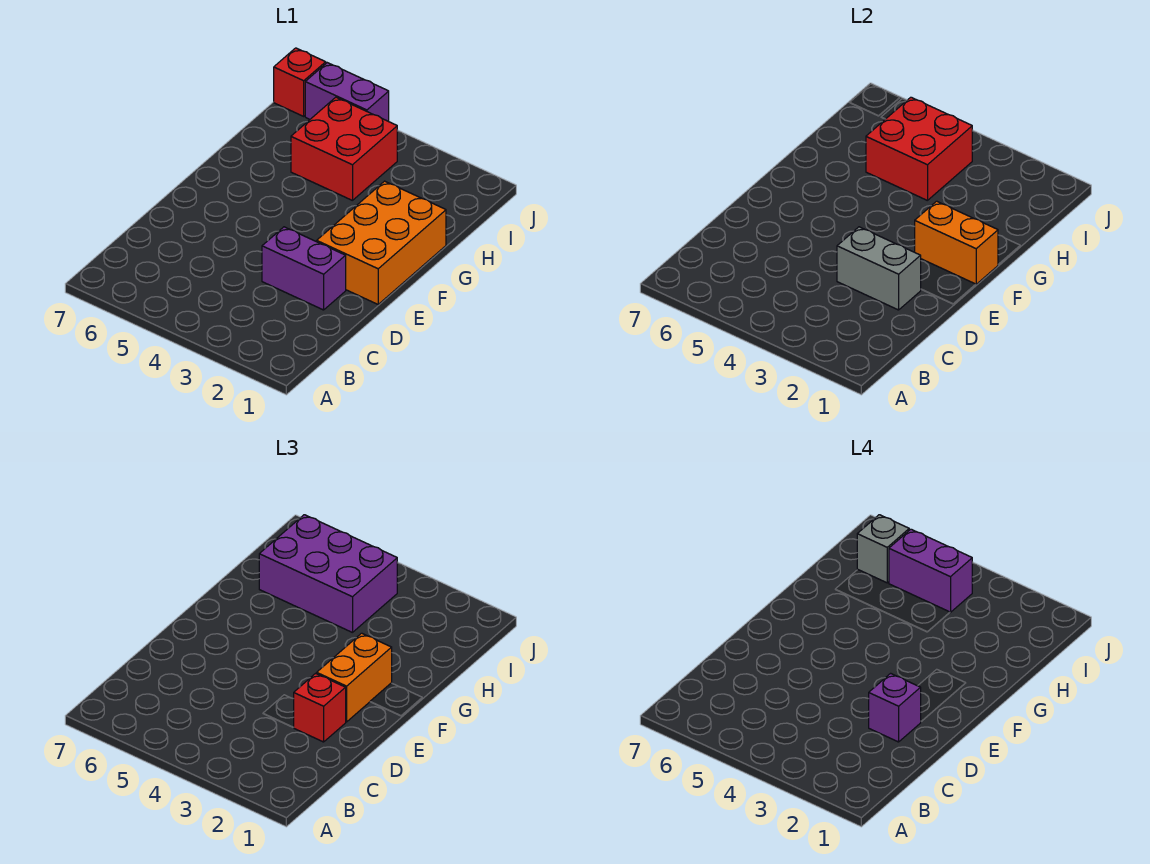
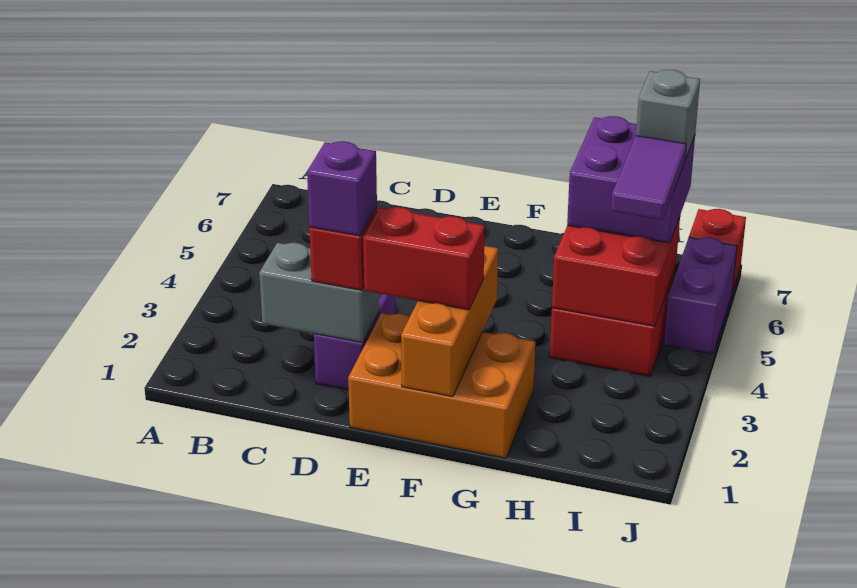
grey brick D2:D3 level 2 -> grey brick C2:D2 level 2
orange brick E2:F2 level 3 -> red brick E2:F2 level 3
orange brick F1:F2 level 2 -> orange brick F1:F3 level 2
purple brick H4:I6 level 3 -> purple brick H5:I6 level 3
purple brick I4:I5 level 4 -> purple tile I4:I5 level 4

